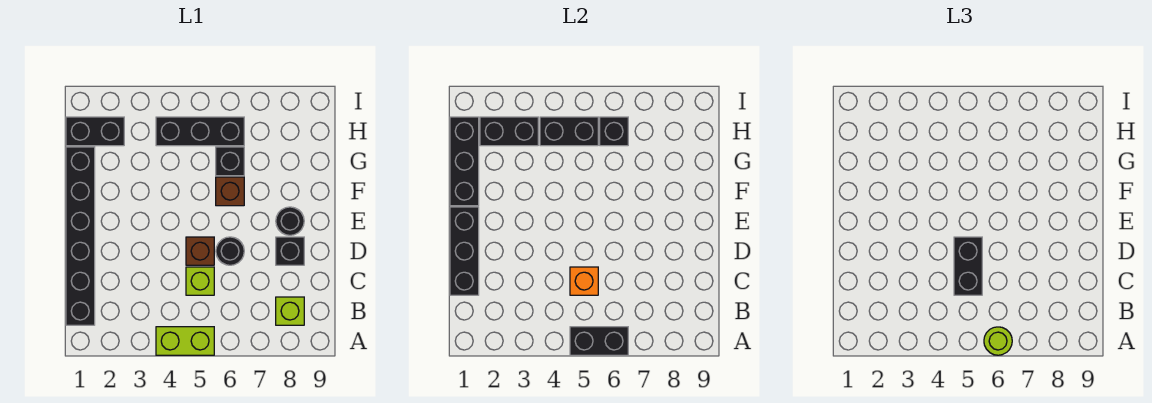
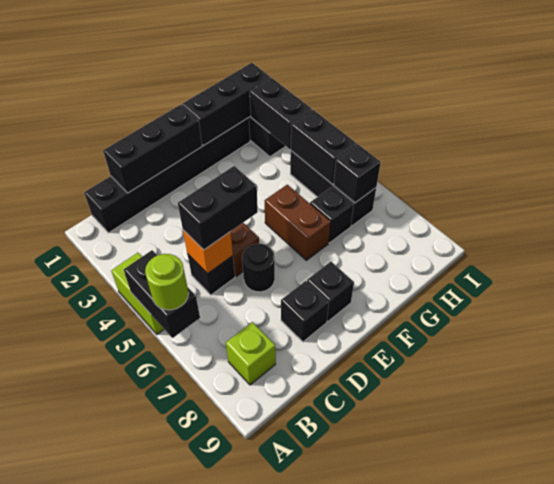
lime brick C5 level 1 -> black brick C5 level 1
black round brick E8 level 1 -> black brick E8 level 1
brown brick F6 level 1 -> brown brick F5:F6 level 1

